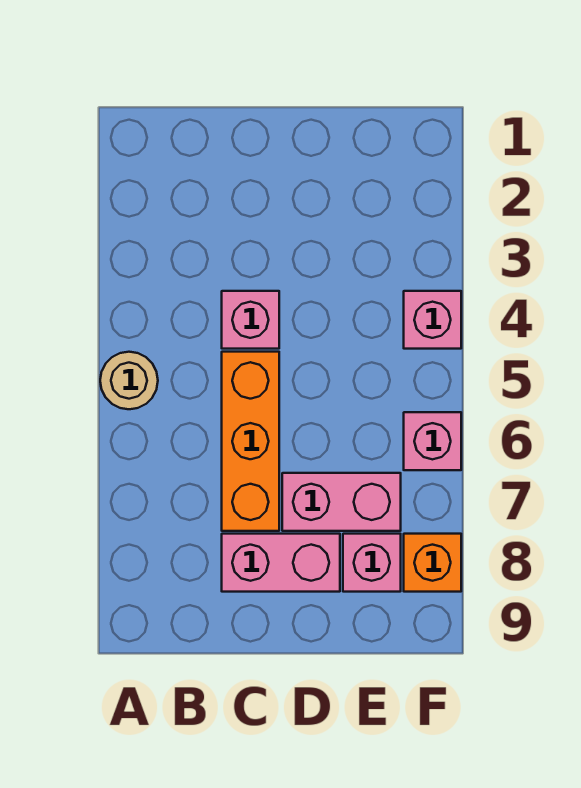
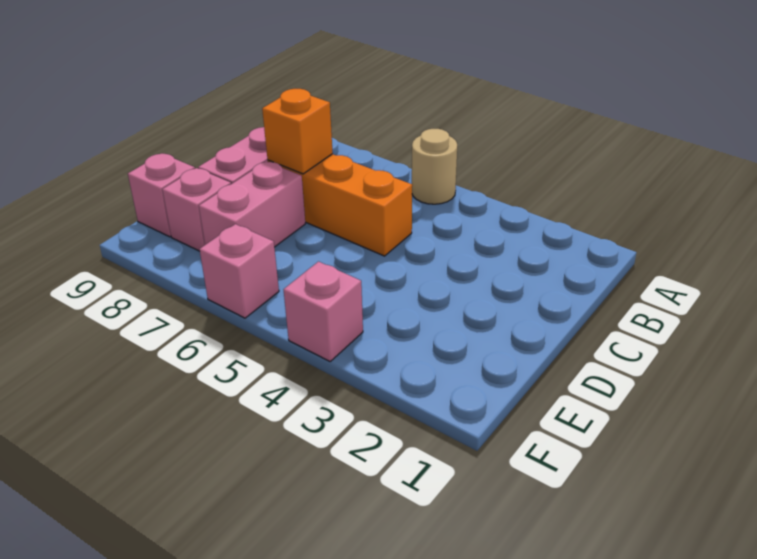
pink brick C4 level 1 -> pink brick E9 level 1
orange brick F8 level 1 -> orange brick C7 level 2

